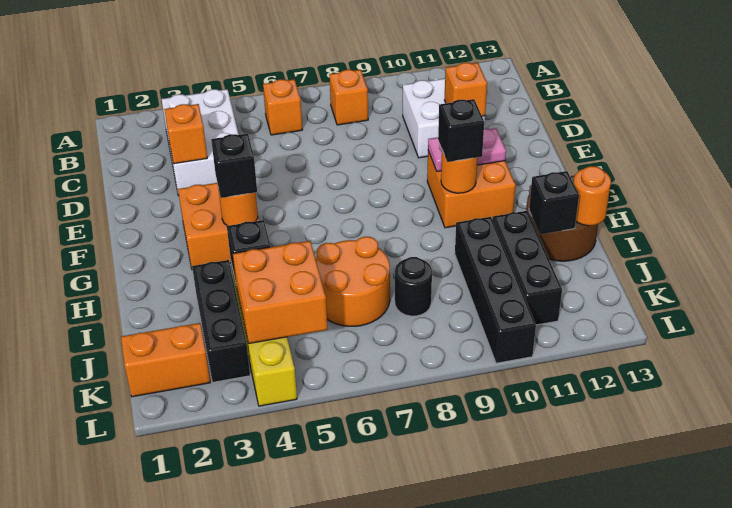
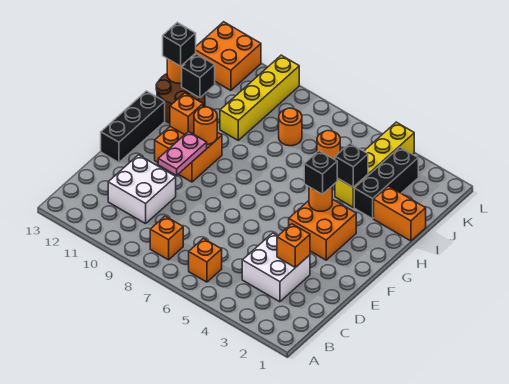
white brick B3:D4 level 1 -> white brick C3:D4 level 1
orange brick D11 level 2 -> orange brick G11 level 2
pink plate F10:F11 level 2 -> pink plate E10:F10 level 2
black brick G10 level 3 -> black brick I13 level 3
orange round brick I6:J7 level 1 -> orange round brick J6 level 1
black brick I10:L10 level 1 -> yellow brick I10:L10 level 1
black brick I11:K11 level 1 -> black brick E13:G13 level 1
orange brick J4:K5 level 2 -> orange brick K12:L13 level 1
black round brick J8 level 1 -> orange round brick J8 level 1
orange brick K1:K2 level 1 -> orange brick I1:I2 level 1

